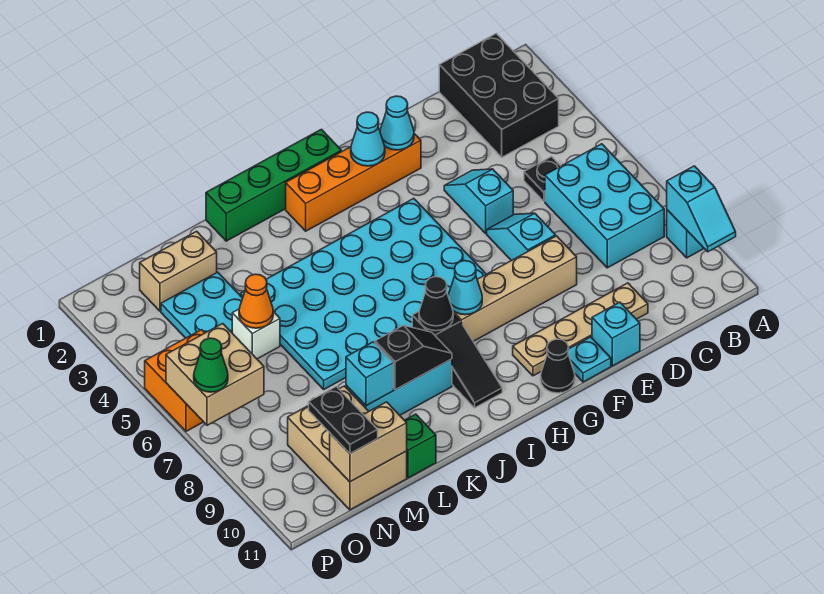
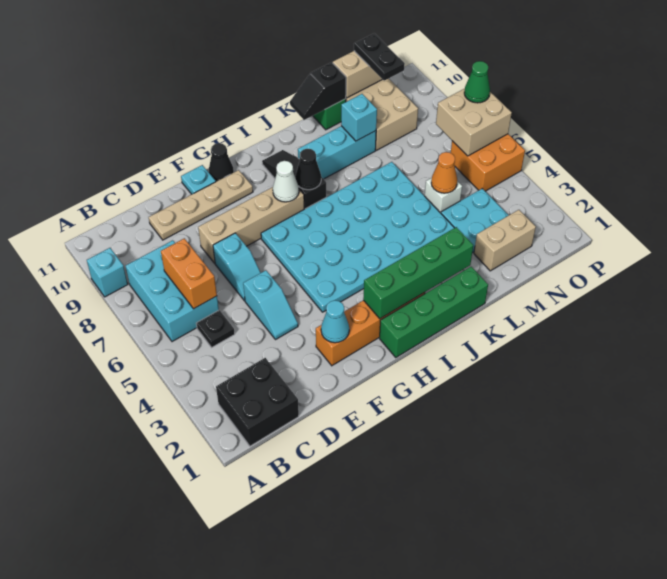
cyan slope A9:A10 level 2 top 9 -> none
black brick B1:C3 level 1 -> black brick B1:C2 level 1
none -> orange brick C6:C7 level 2
cyan brick E11 level 1 -> none
cyan cone G2 level 2 -> none
none -> green brick H2:K2 level 2
cyan cone H8 level 2 -> white cone H8 level 2
black slope J9:K9 level 2 top K -> black slope K11:L11 level 2 top L

